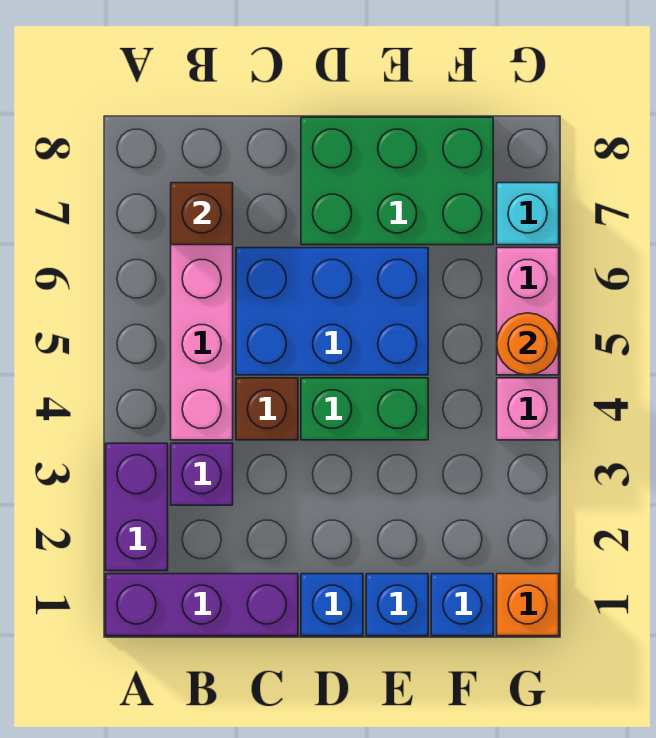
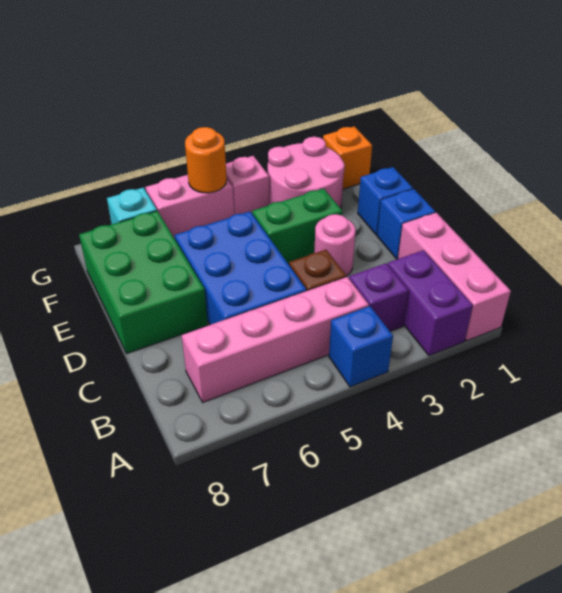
purple brick A1:C1 level 1 -> pink brick A1:C1 level 1
purple brick A2:A3 level 1 -> purple brick A2:B2 level 1
brown brick B7 level 2 -> none
none -> pink round brick D3 level 1
green brick D4:E4 level 1 -> green brick E3:E4 level 1
blue brick F1 level 1 -> blue brick A4 level 1
none -> pink round brick F2:G3 level 1

